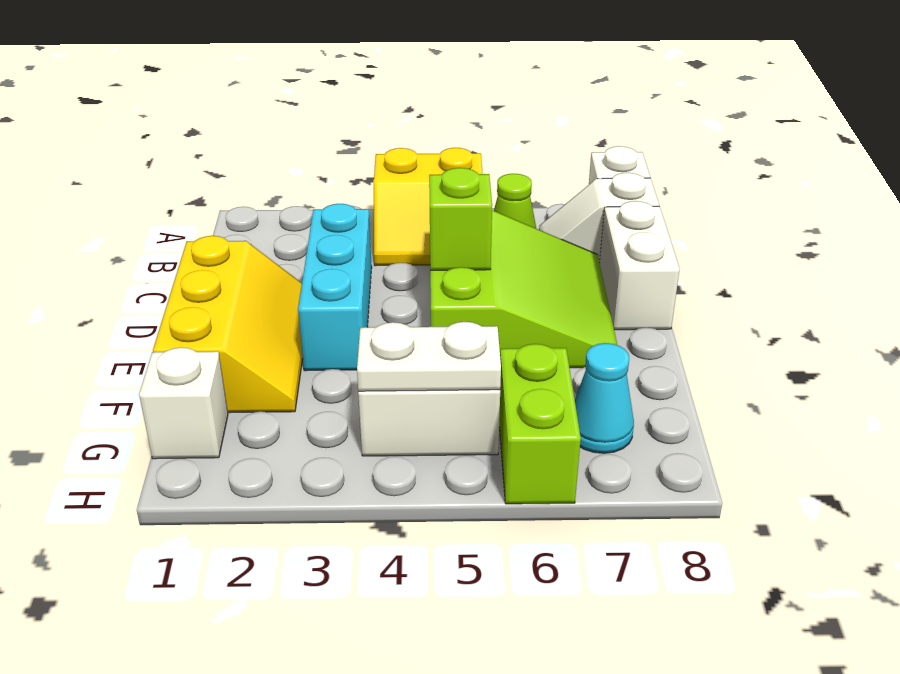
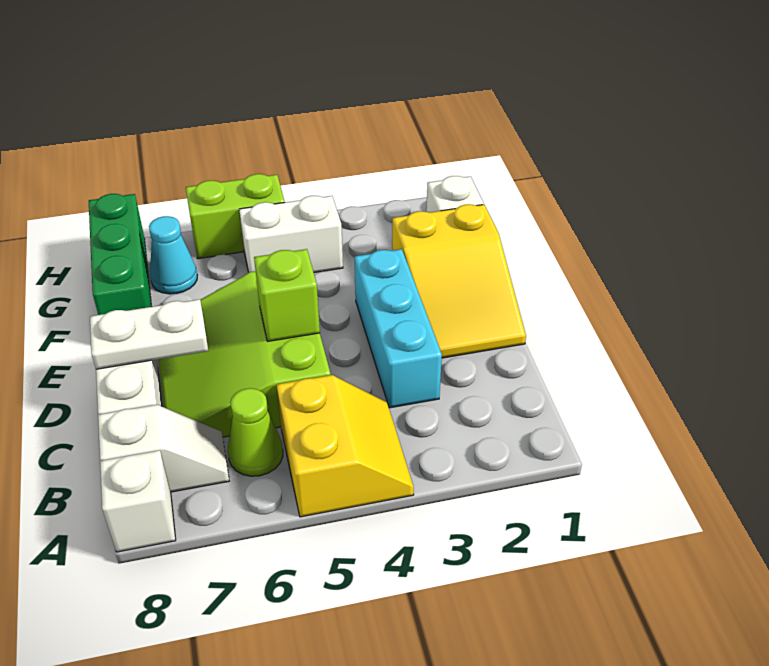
yellow slope A4:B5 level 1 top A -> yellow slope A4:B5 level 1 top 5
yellow slope D1:F2 level 1 top 1 -> yellow slope D1:F2 level 1 top F
none -> green brick F8:H8 level 1
white plate G4:G5 level 2 -> white plate D7:D8 level 2
lime brick G6:H6 level 1 -> lime brick H5:H6 level 1

